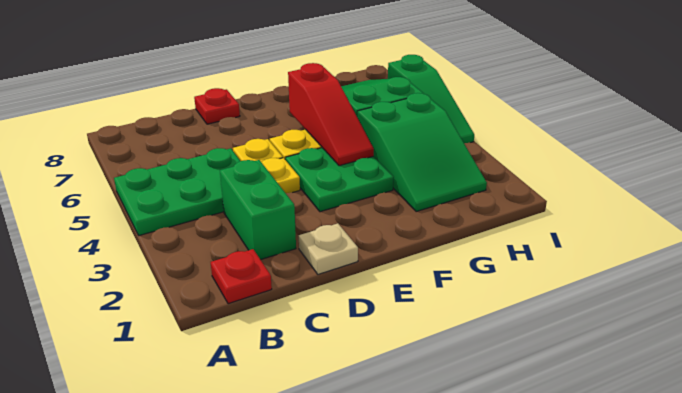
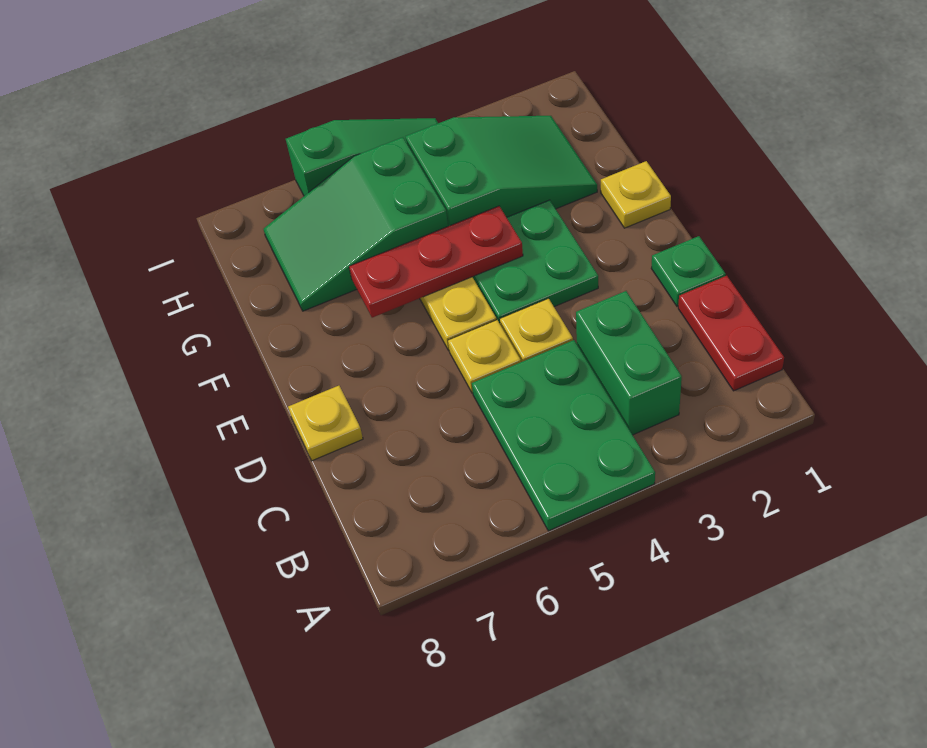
red plate B1 level 1 -> red plate B1:C1 level 1
green brick C2:C3 level 1 -> green brick B3:C3 level 1
tan plate D1 level 1 -> green plate D1 level 1
red plate D8 level 1 -> yellow plate D8 level 1
none -> yellow plate F1 level 1
red slope F4:F6 level 2 top 6 -> red plate F4:F6 level 2

